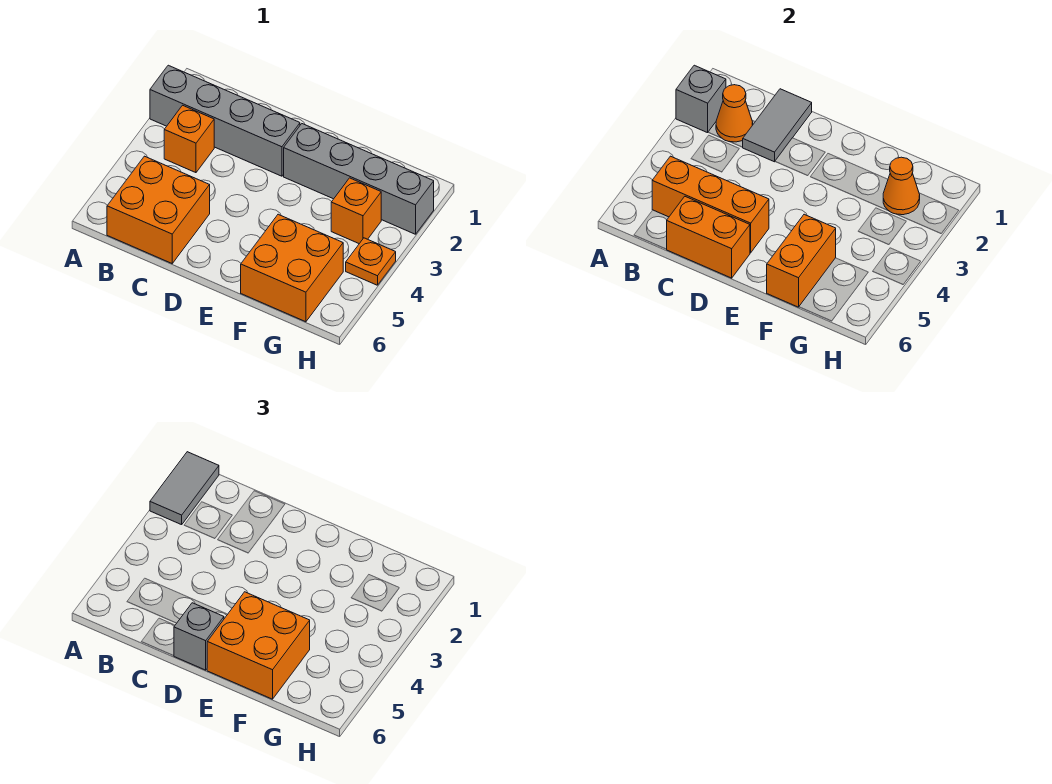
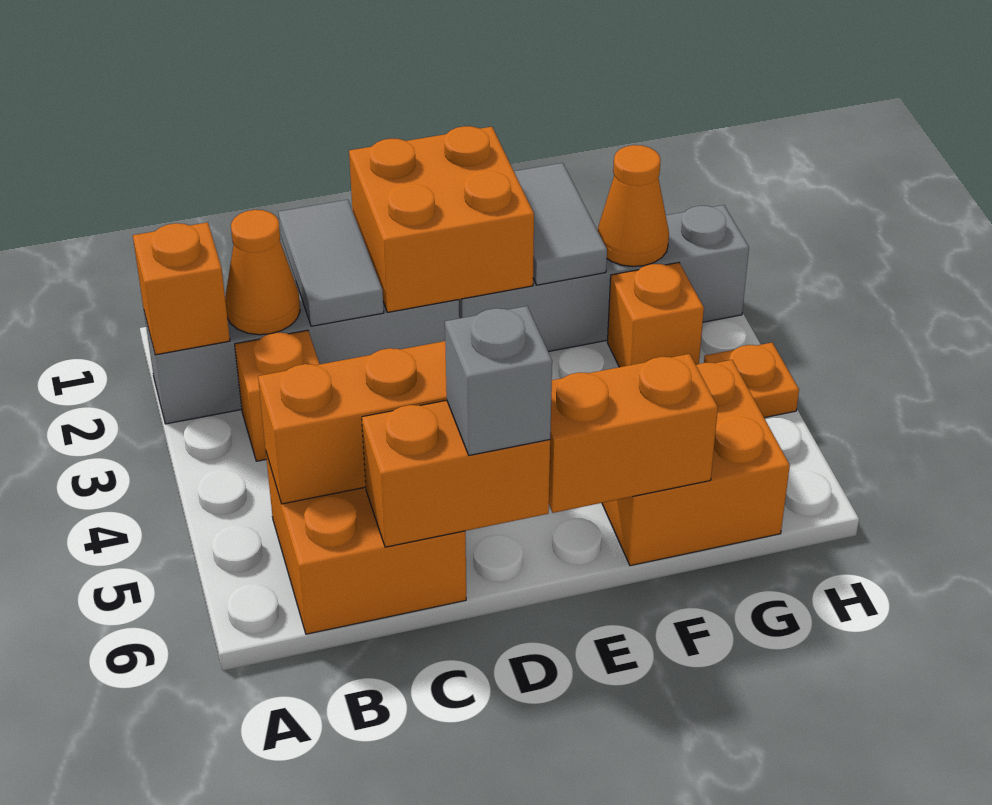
grey tile A1:A2 level 3 -> grey tile F1:F2 level 2
grey brick A2 level 2 -> orange brick A2 level 2
orange brick E5:F6 level 3 -> orange brick D1:E2 level 2
orange brick F5:F6 level 2 -> orange brick E6:F6 level 2

